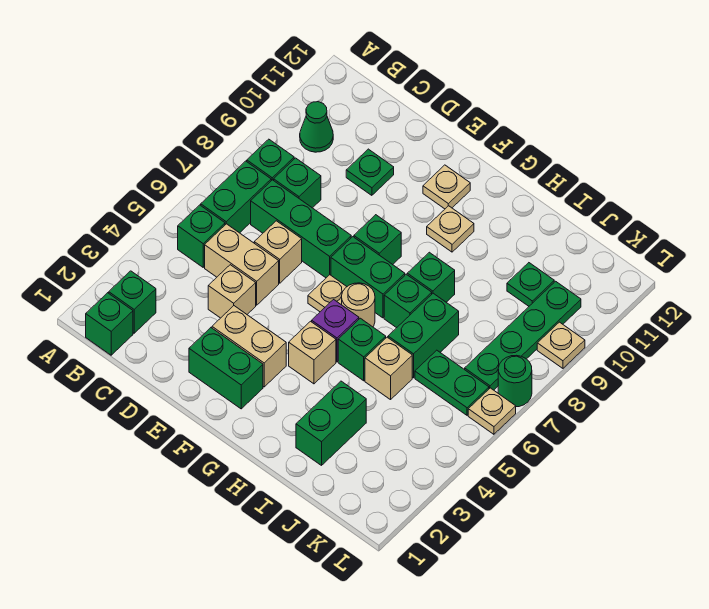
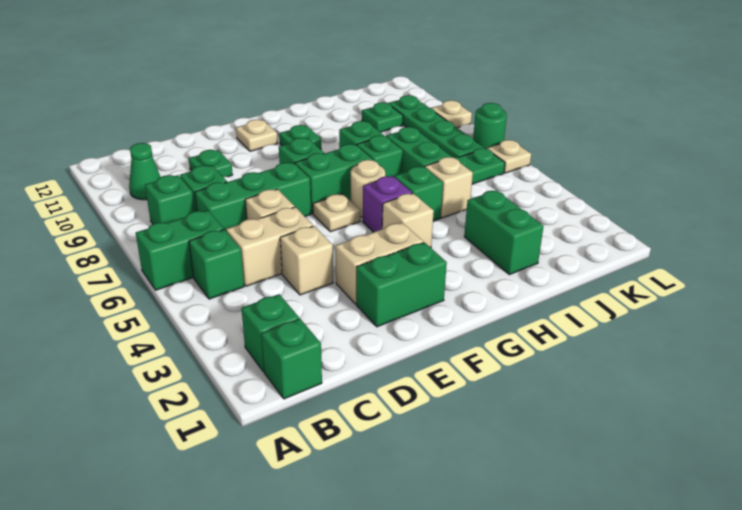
green brick B6:B7 level 1 -> green brick A6:B6 level 1
tan plate G10 level 1 -> green plate G10 level 1

